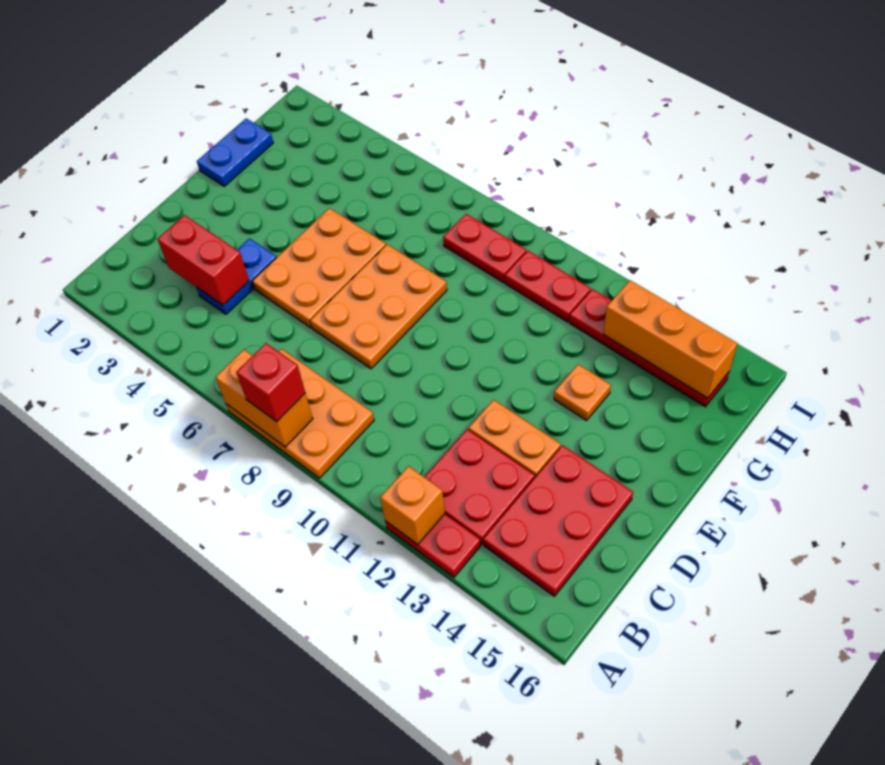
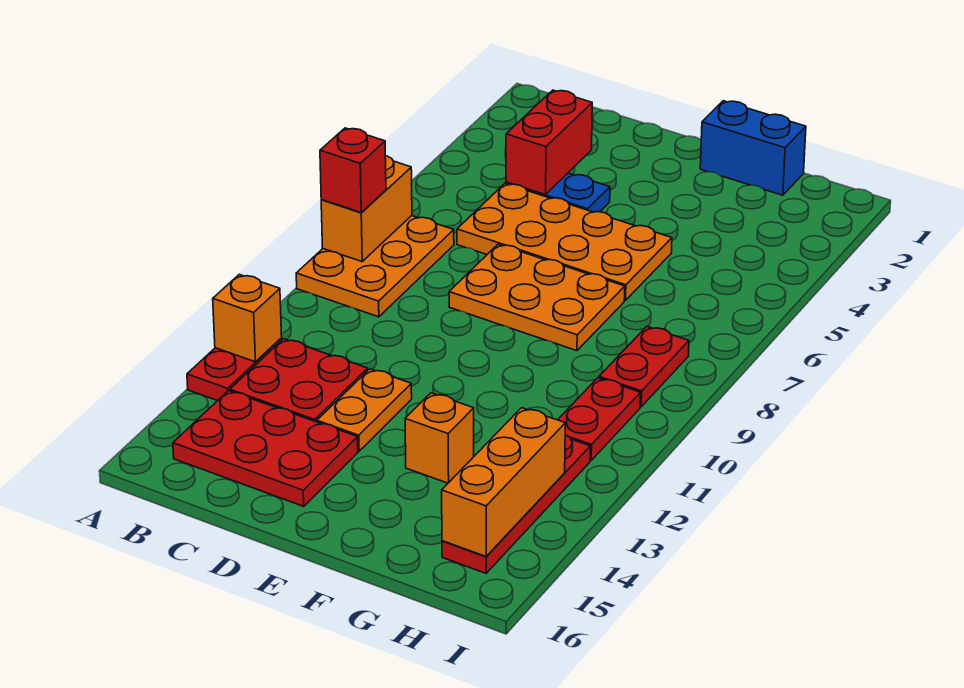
orange plate D5:F6 level 1 -> orange plate C5:F6 level 1
blue plate F1:G1 level 1 -> blue brick F1:G1 level 1
orange plate F13 level 1 -> orange brick F13 level 1

